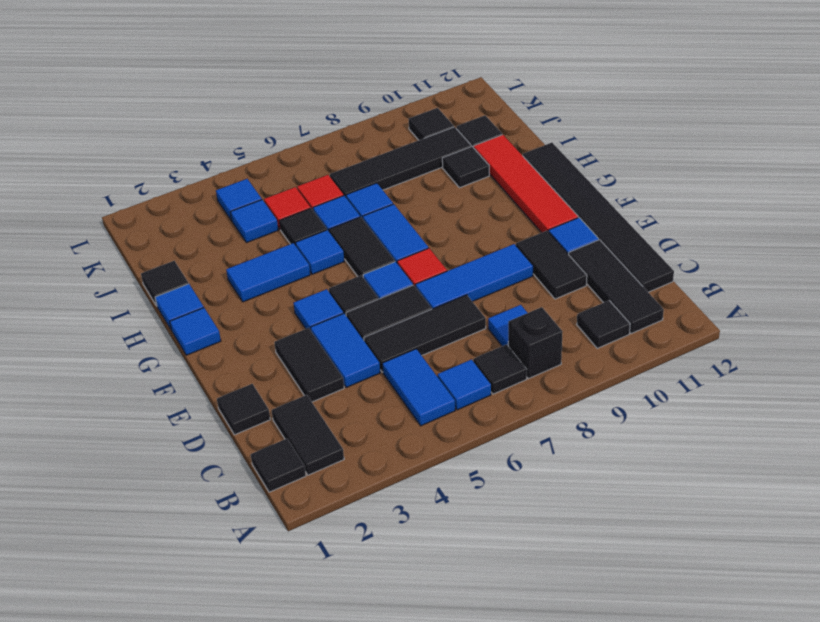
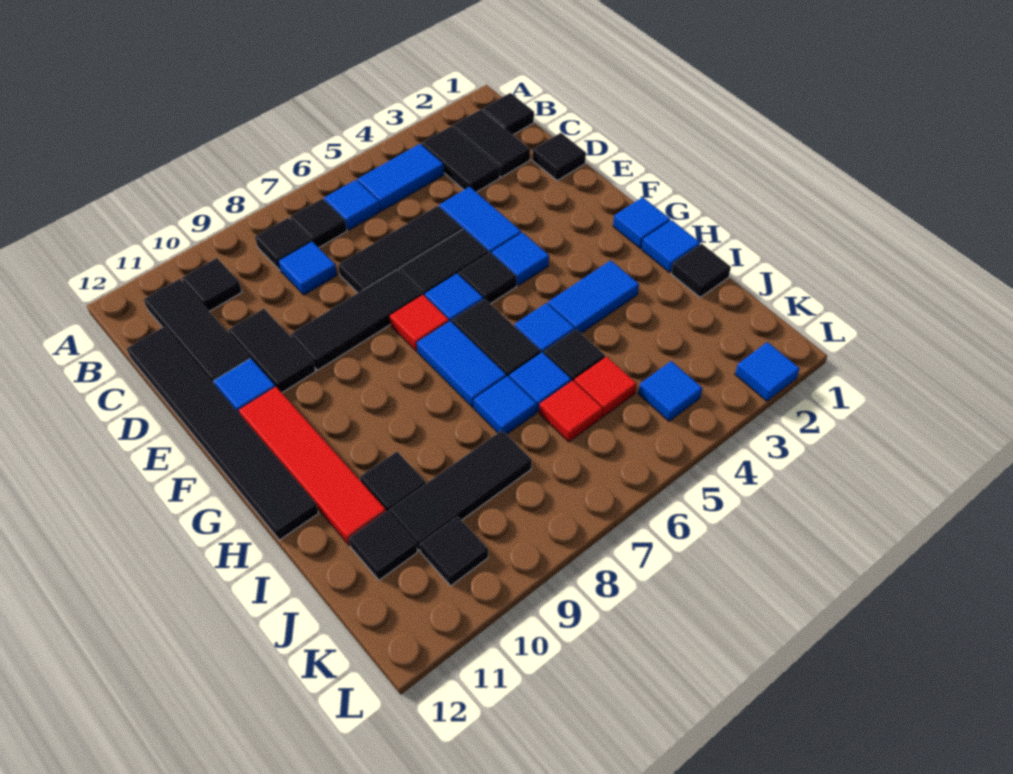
blue tile B5:C5 level 1 -> blue tile B4:B5 level 1
black brick B8 level 1 -> black tile B8 level 1
black tile D3:E3 level 1 -> black tile B3:C3 level 1
blue tile E7:E9 level 1 -> black tile E7:E9 level 1
blue tile J4 level 1 -> blue tile L2 level 1
black tile J7:J10 level 1 -> black tile J8:J10 level 1

